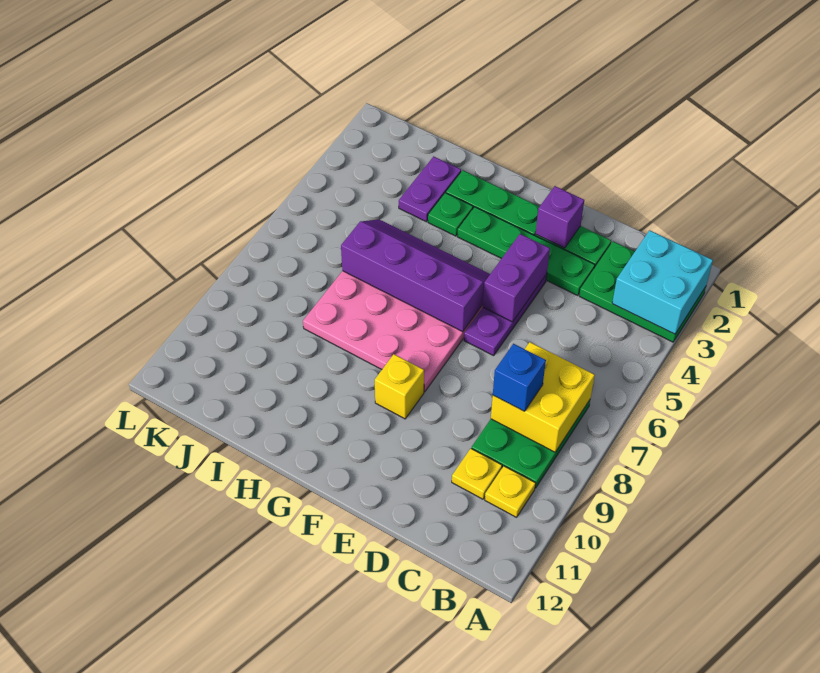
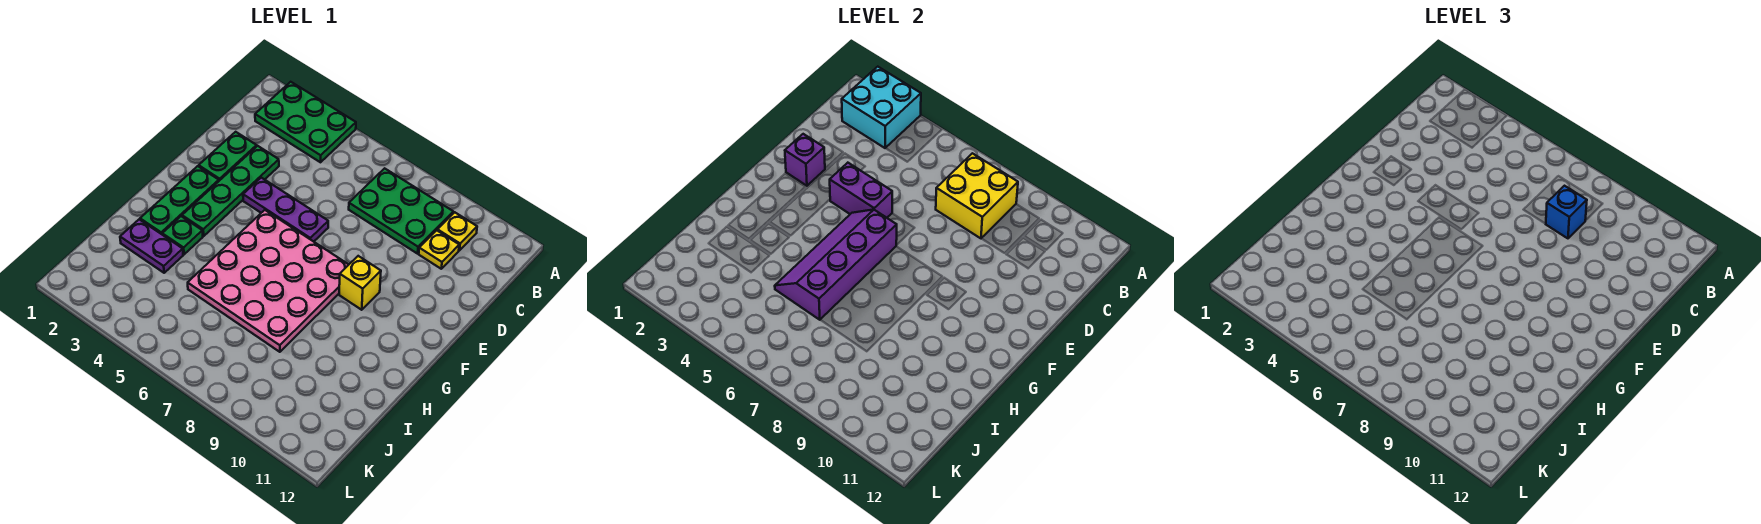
green plate A2:C3 level 1 -> green plate A2:B4 level 1

